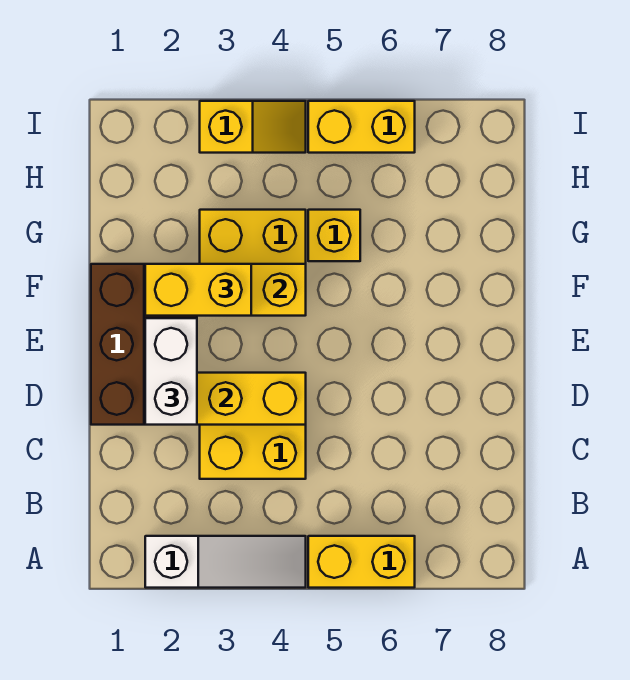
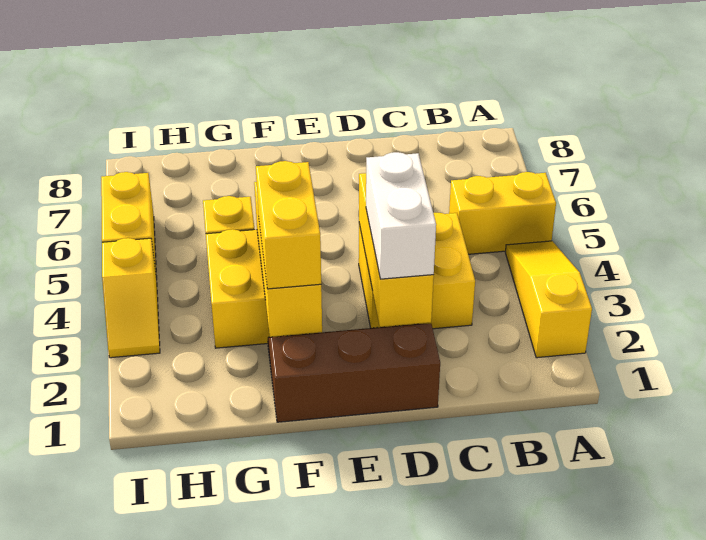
white slope A2:A4 level 1 top 2 -> yellow slope A2:A4 level 1 top 2
yellow brick A5:A6 level 1 -> yellow brick A5:B5 level 1
white brick D2:E2 level 3 -> white brick D2:D3 level 3
yellow slope I3:I4 level 1 top 3 -> yellow slope I3:I4 level 1 top 4

